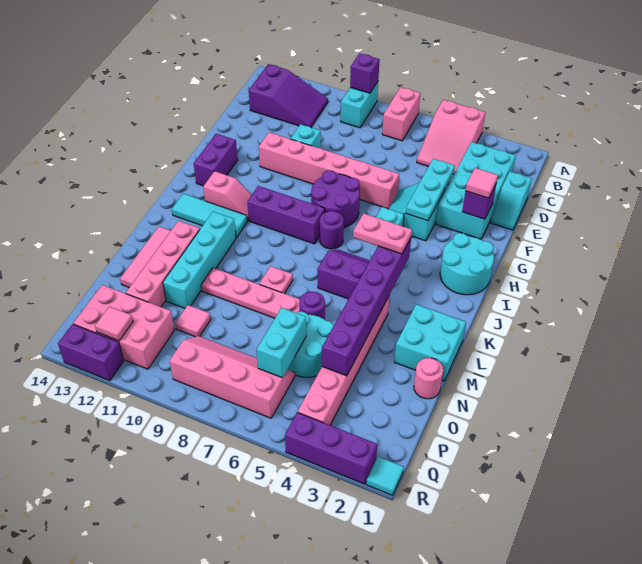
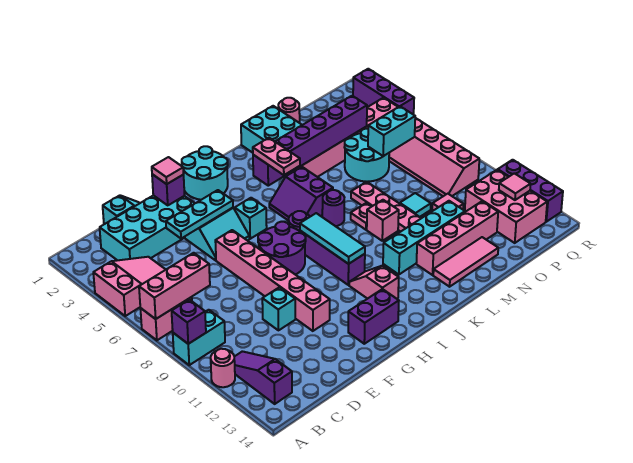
none -> pink brick A7:C7 level 2
none -> pink round brick A11 level 1
purple slope B11:C13 level 1 top 13 -> purple slope B11:B13 level 1 top 13
cyan tile J11:J13 level 1 -> cyan tile I8:I10 level 2
none -> pink brick L9 level 1
purple round brick M6 level 1 -> purple round brick K7 level 1
cyan tile R1 level 1 -> cyan tile N9 level 1
purple brick R12:R13 level 1 -> purple brick R11:R13 level 1

